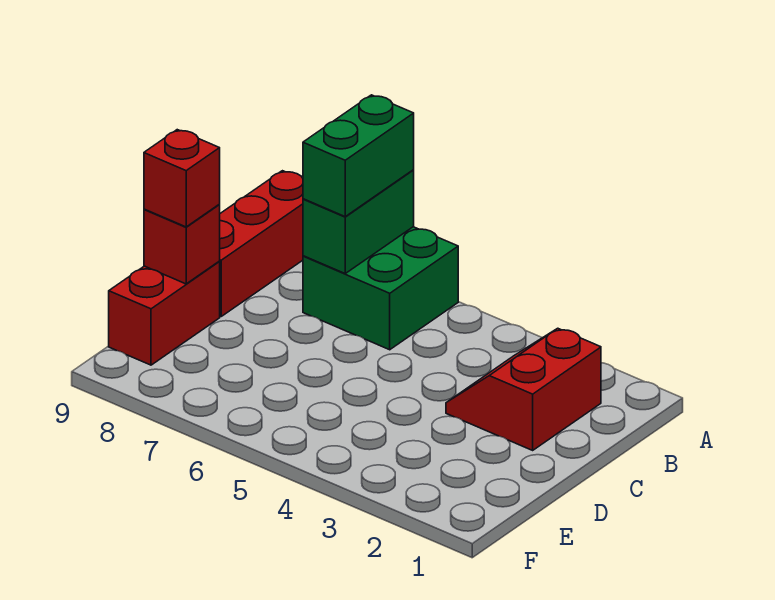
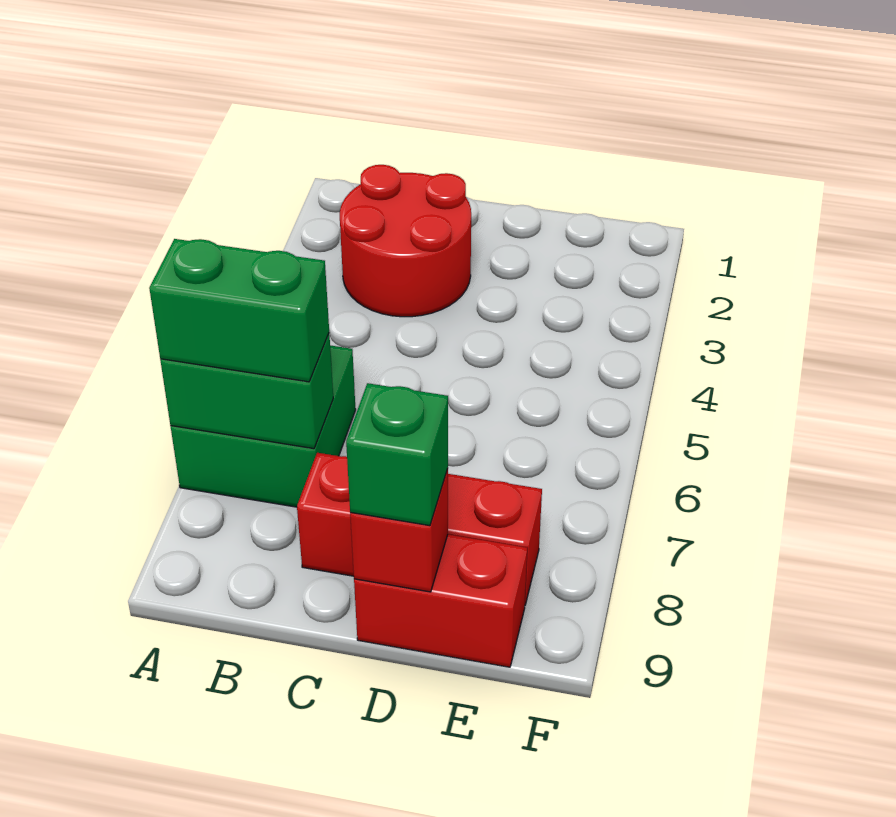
red brick A9:C9 level 1 -> red brick C8:E8 level 1
red slope B2:C3 level 1 top 2 -> red round brick B2:C3 level 1
red brick D9 level 3 -> green brick D9 level 3

